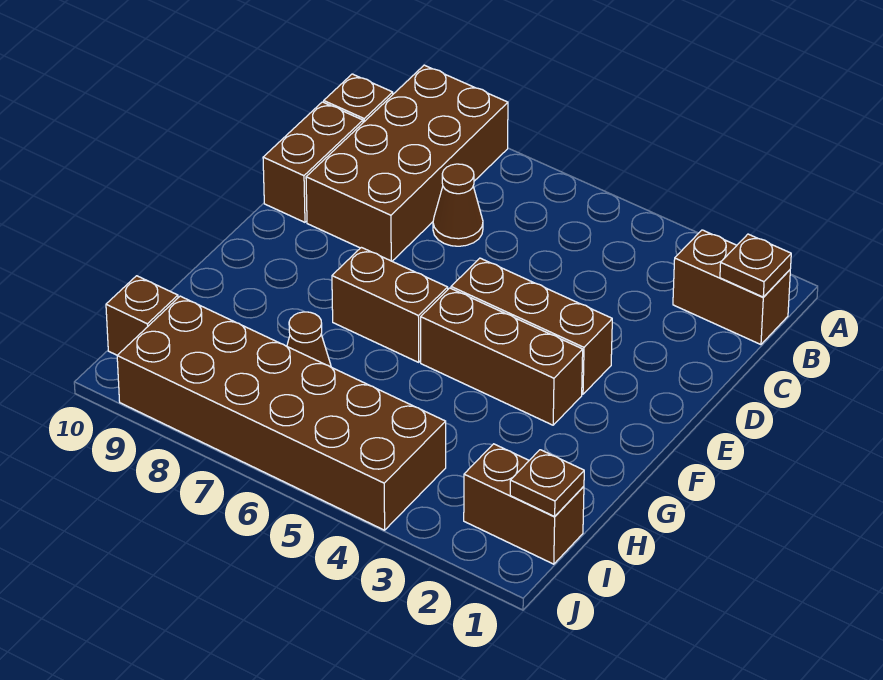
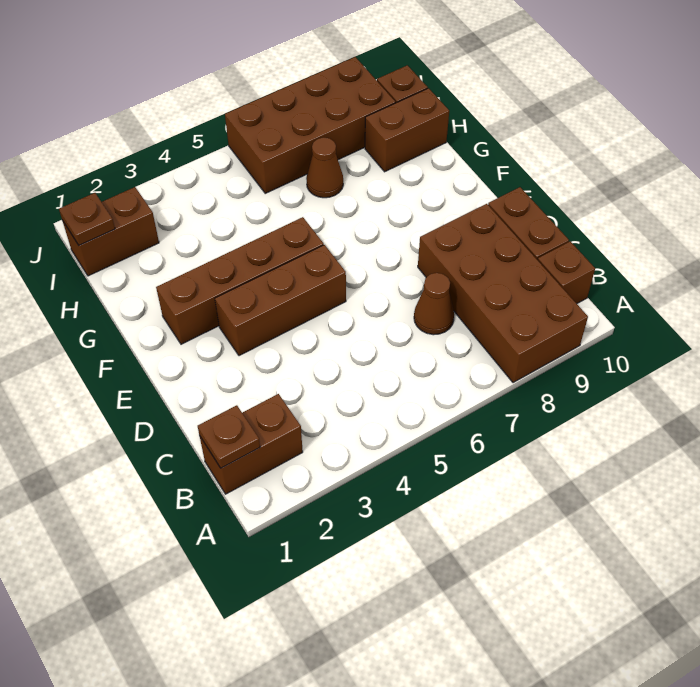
brown brick F3:F5 level 1 -> brown brick F2:F5 level 1
brown brick F6:F7 level 1 -> brown brick H9:H10 level 1
brown brick I4:J9 level 1 -> brown brick I6:J9 level 1

